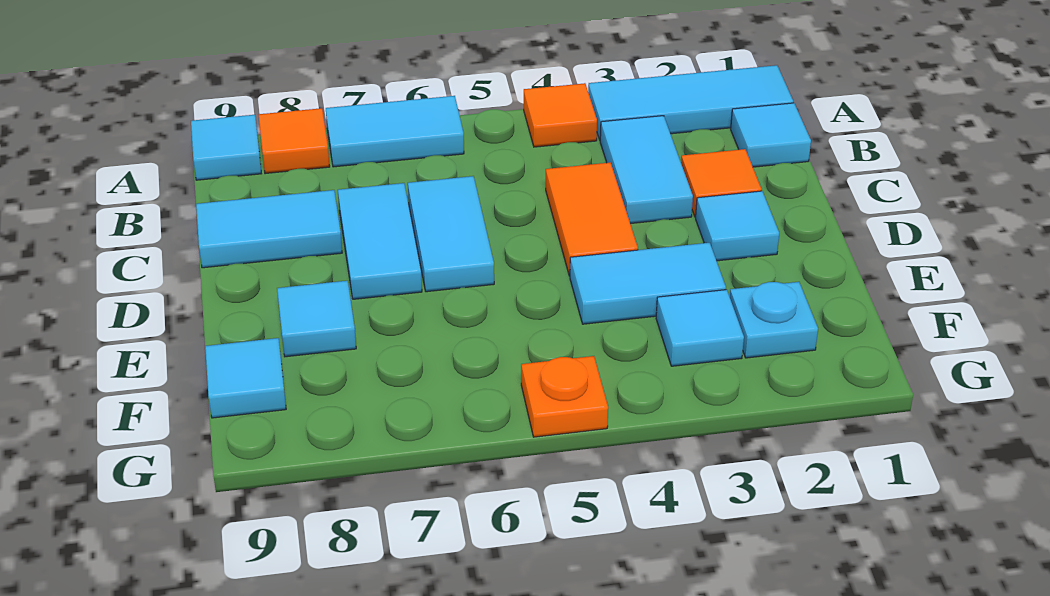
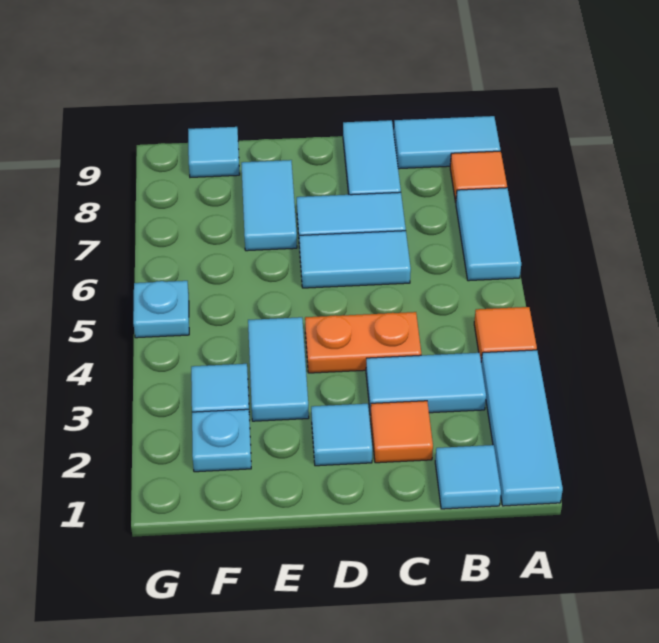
cyan tile A9 level 1 -> cyan tile A9:B9 level 1
orange tile C4:D4 level 1 -> orange plate C4:D4 level 1
cyan tile E8 level 1 -> cyan tile E7:E8 level 1
orange plate G5 level 1 -> cyan plate G5 level 1

